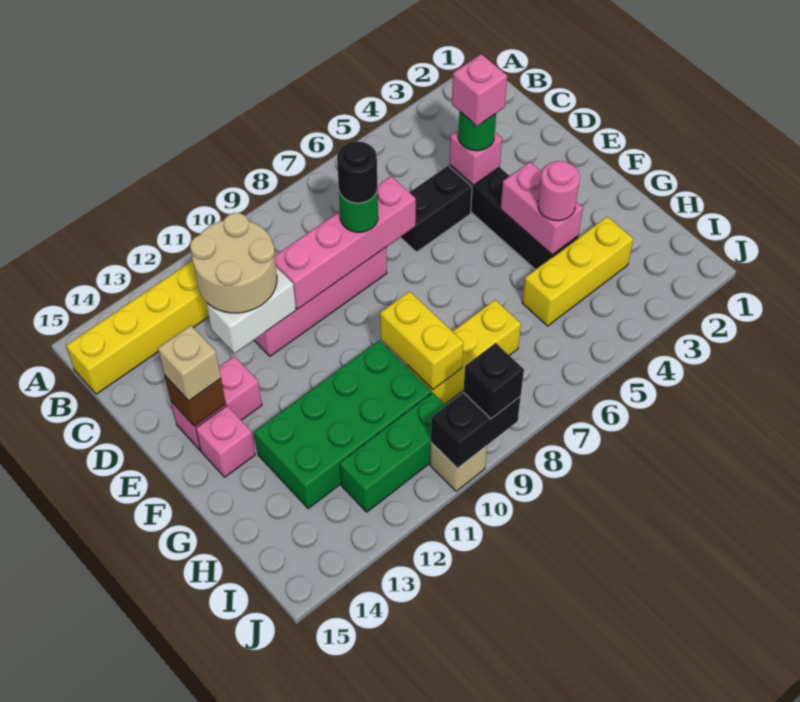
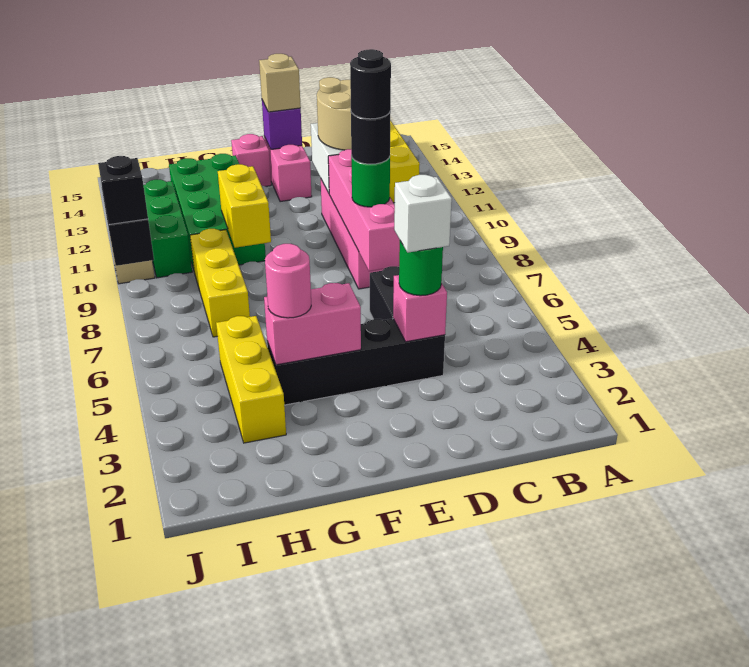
pink brick D4 level 4 -> white brick D4 level 4
none -> black round brick D8 level 5
brown brick E14 level 2 -> purple brick E14 level 2
yellow brick G9:H9 level 2 -> yellow brick G9:G10 level 2

